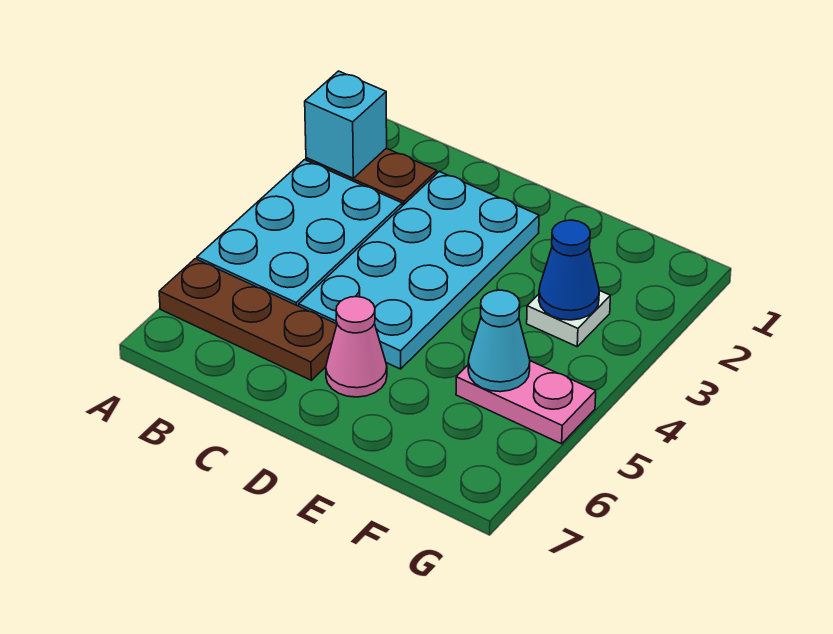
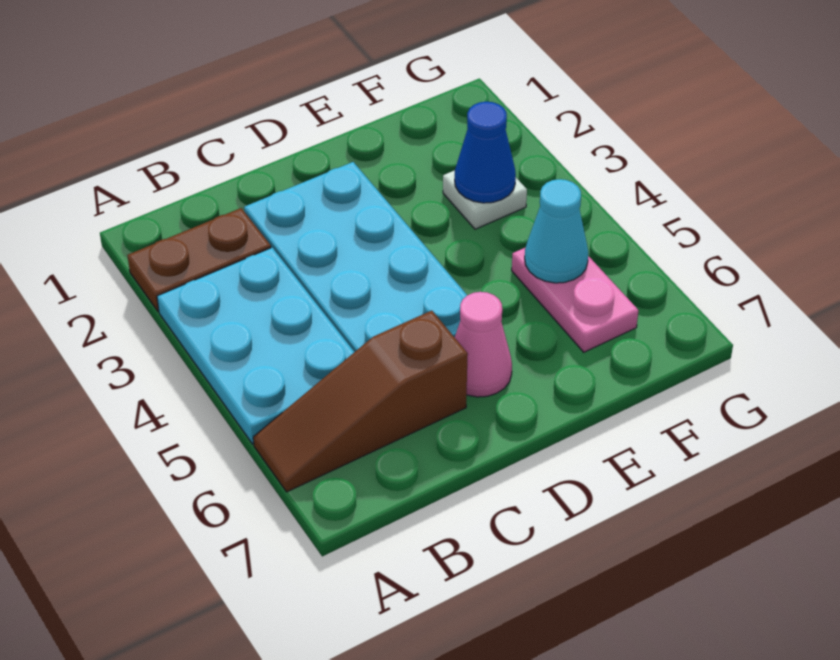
cyan brick A2 level 2 -> none
brown plate A6:C6 level 1 -> brown slope A6:C6 level 1 top C
pink plate F5:G5 level 1 -> pink plate F5:F6 level 1

